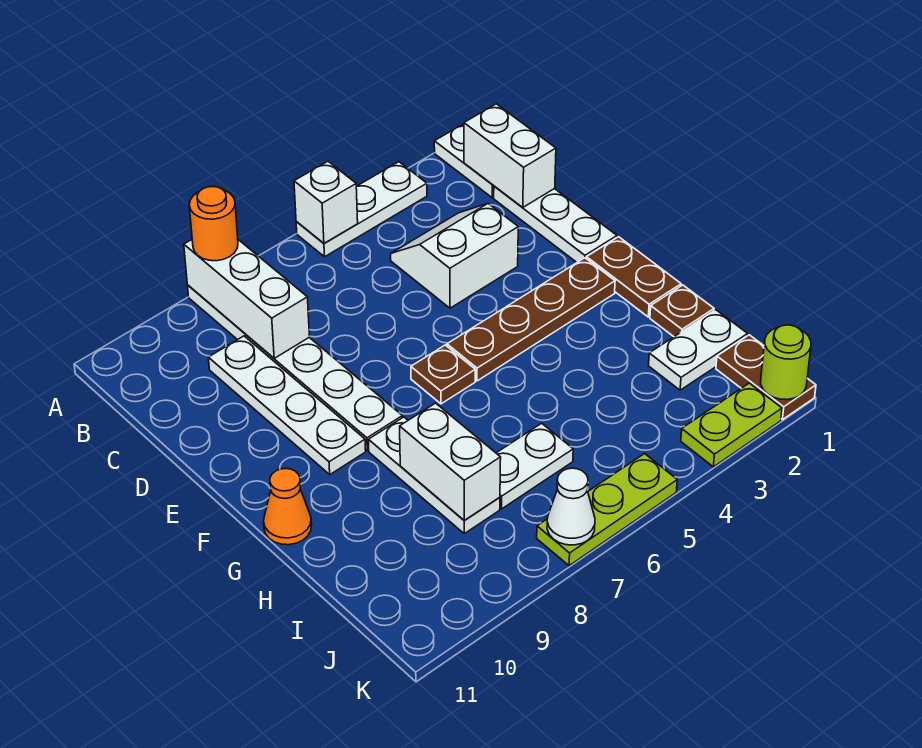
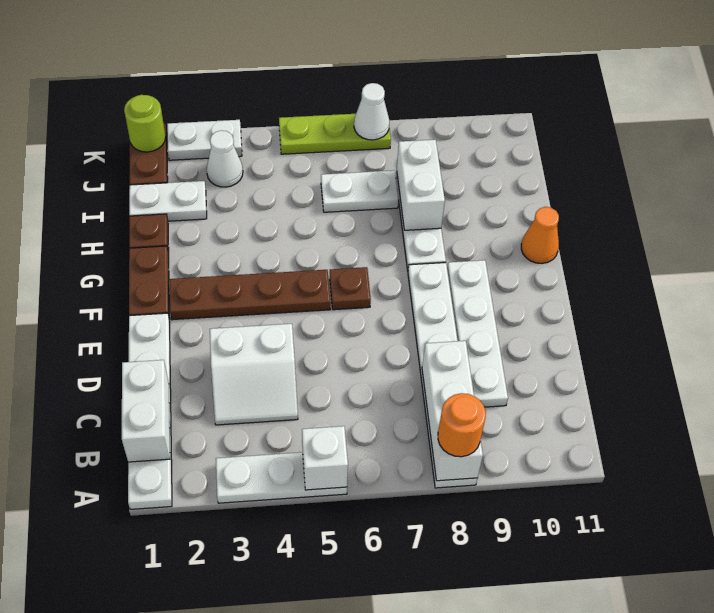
none -> white cone J3 level 1
lime plate K2:K3 level 1 -> white plate K2:K3 level 1

